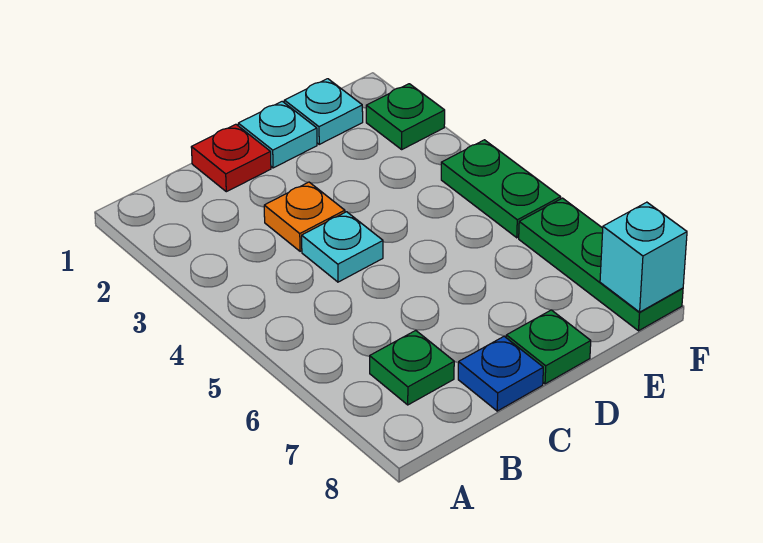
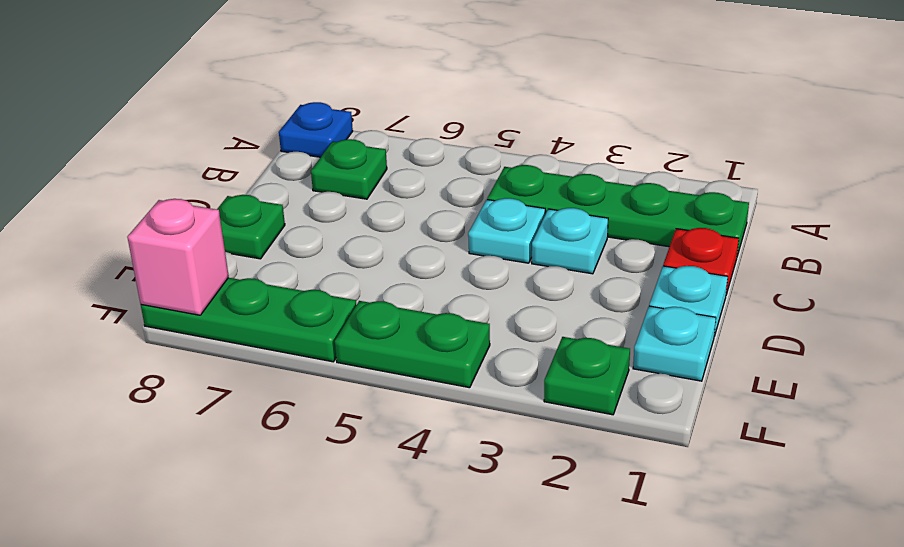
none -> green plate B1:B4 level 1
orange plate C3 level 1 -> cyan plate C3 level 1
blue plate C8 level 1 -> blue plate A8 level 1
cyan brick F8 level 2 -> pink brick F8 level 2

